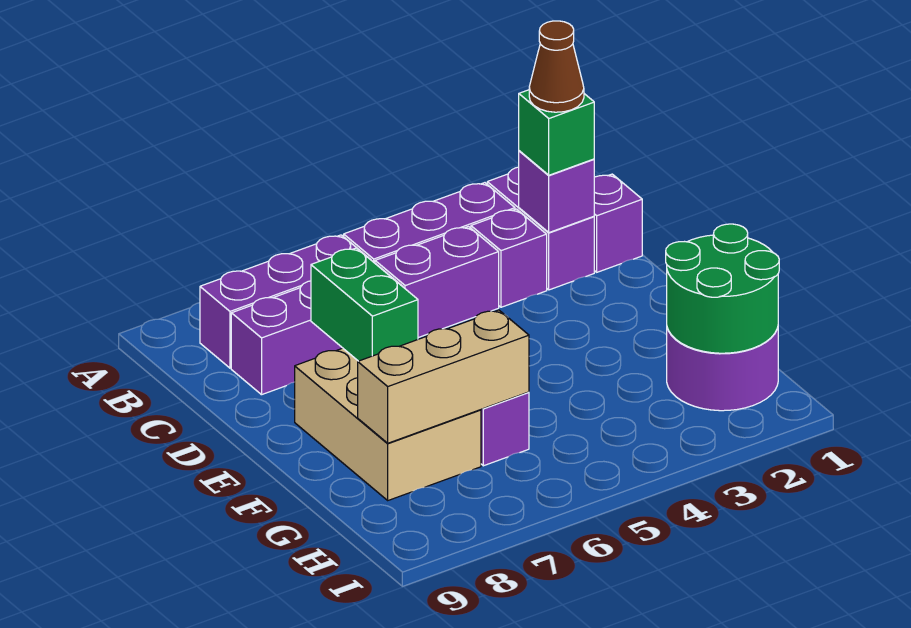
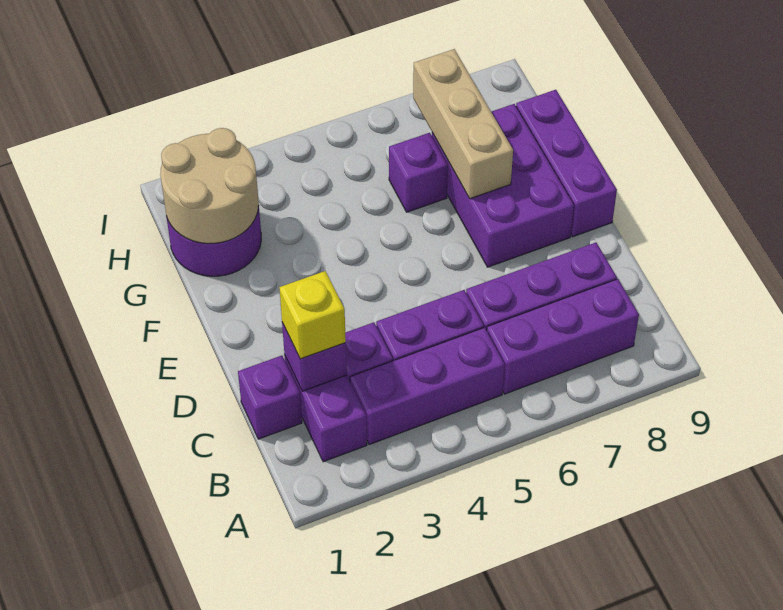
green brick C2 level 3 -> yellow brick C2 level 3
brown cone C2 level 4 -> none
green brick D7:E7 level 2 -> none
tan brick E7:G8 level 1 -> purple brick E7:G8 level 1
none -> purple brick E9:G9 level 1
green round brick G1:H2 level 2 -> tan round brick G1:H2 level 2
tan brick G6:G8 level 2 -> tan brick F7:H7 level 2

